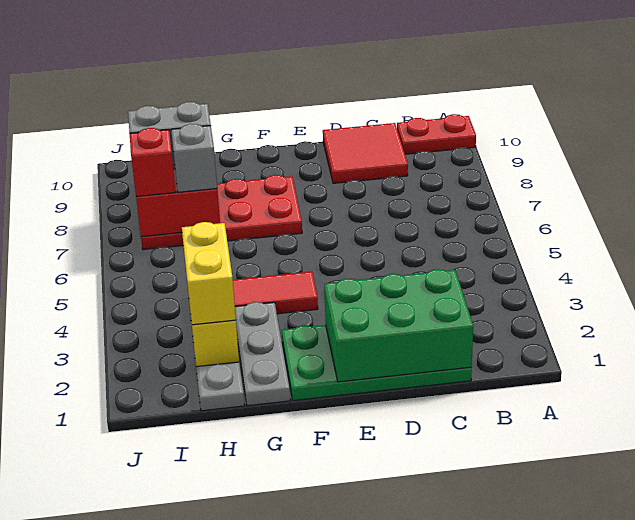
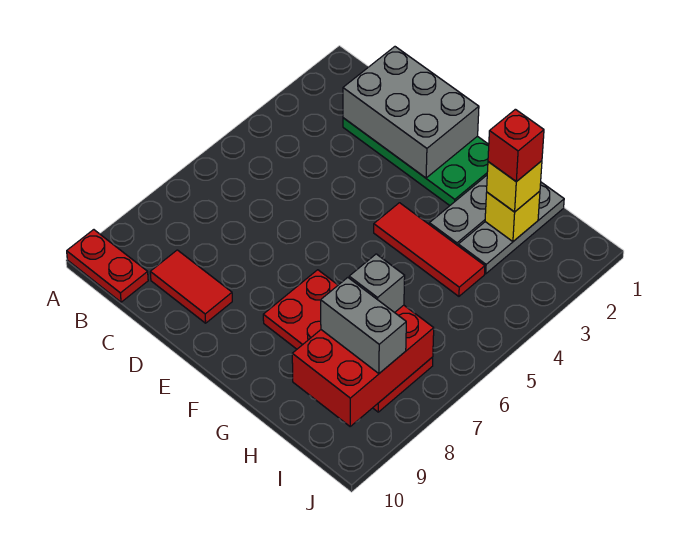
green brick C1:E2 level 2 -> grey brick C1:E2 level 2
red tile C9:D10 level 1 -> red tile C9:D9 level 1
yellow brick H2:H3 level 3 -> yellow brick H2 level 3
red brick I7 level 3 -> red brick H2 level 4

